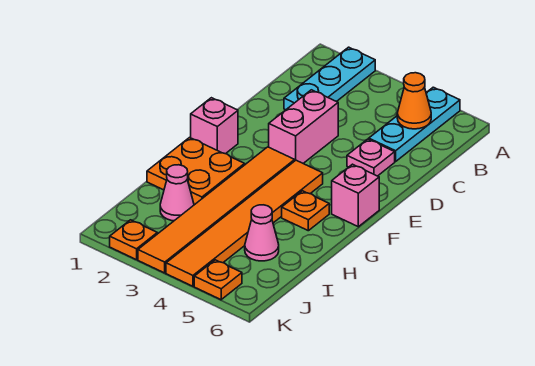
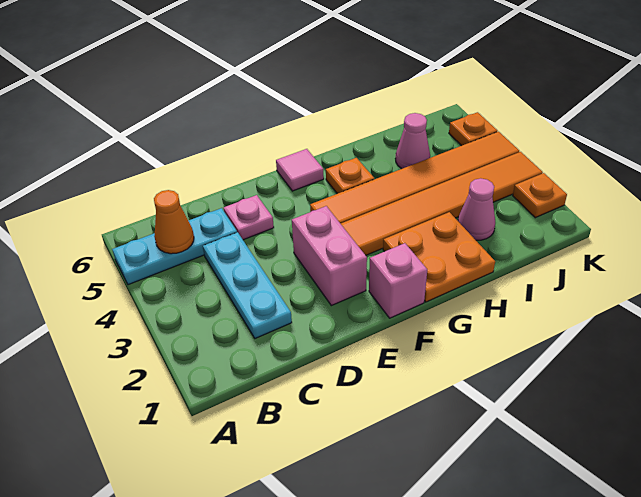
cyan plate A2:C2 level 1 -> cyan plate C2:C4 level 1
pink brick D3:E3 level 1 -> pink brick E2:E3 level 1
pink brick F6 level 1 -> pink tile F6 level 1

